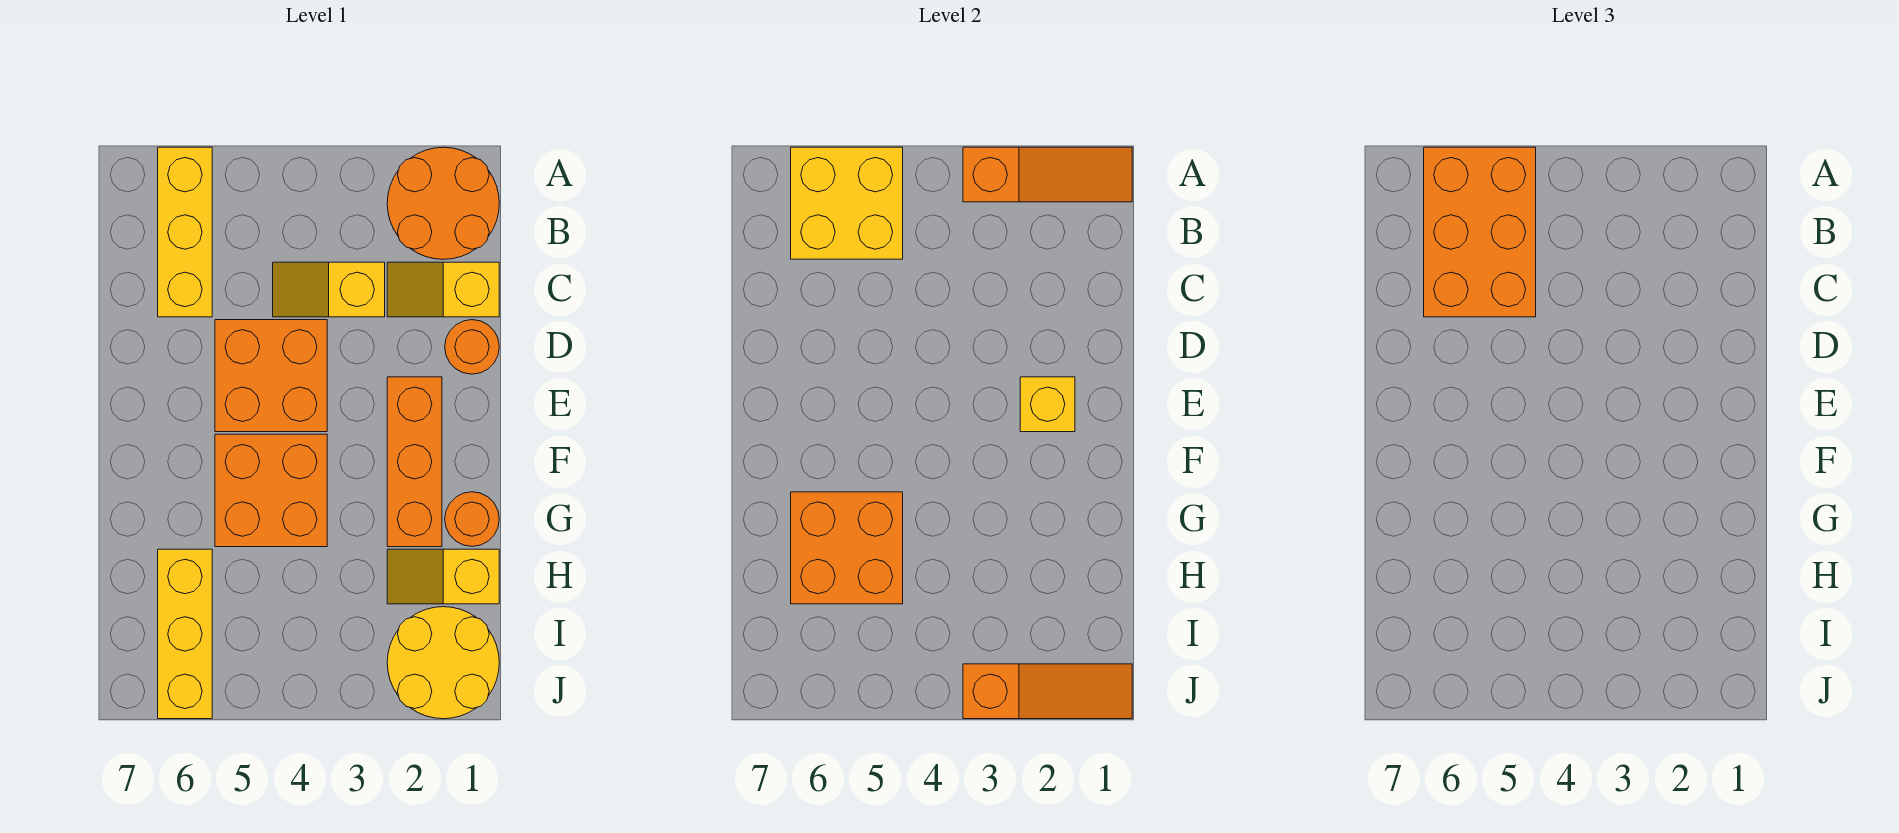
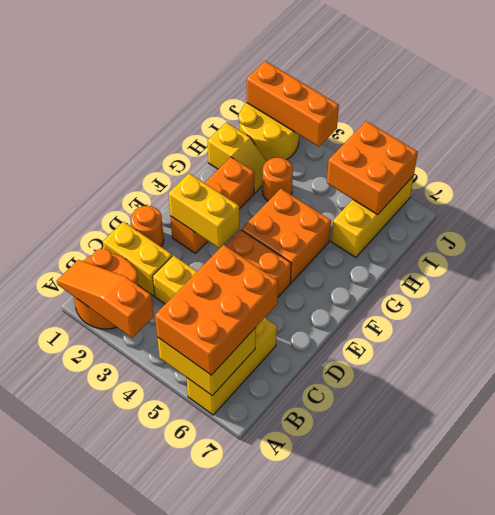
yellow slope C1:C2 level 1 top 1 -> yellow brick C1:C2 level 1
yellow brick E2 level 2 -> yellow brick E2:E3 level 2
orange round brick G1 level 1 -> orange round brick H3 level 1
orange brick G5:H6 level 2 -> orange brick I5:J6 level 2
orange slope J1:J3 level 2 top 3 -> orange brick J1:J3 level 2

